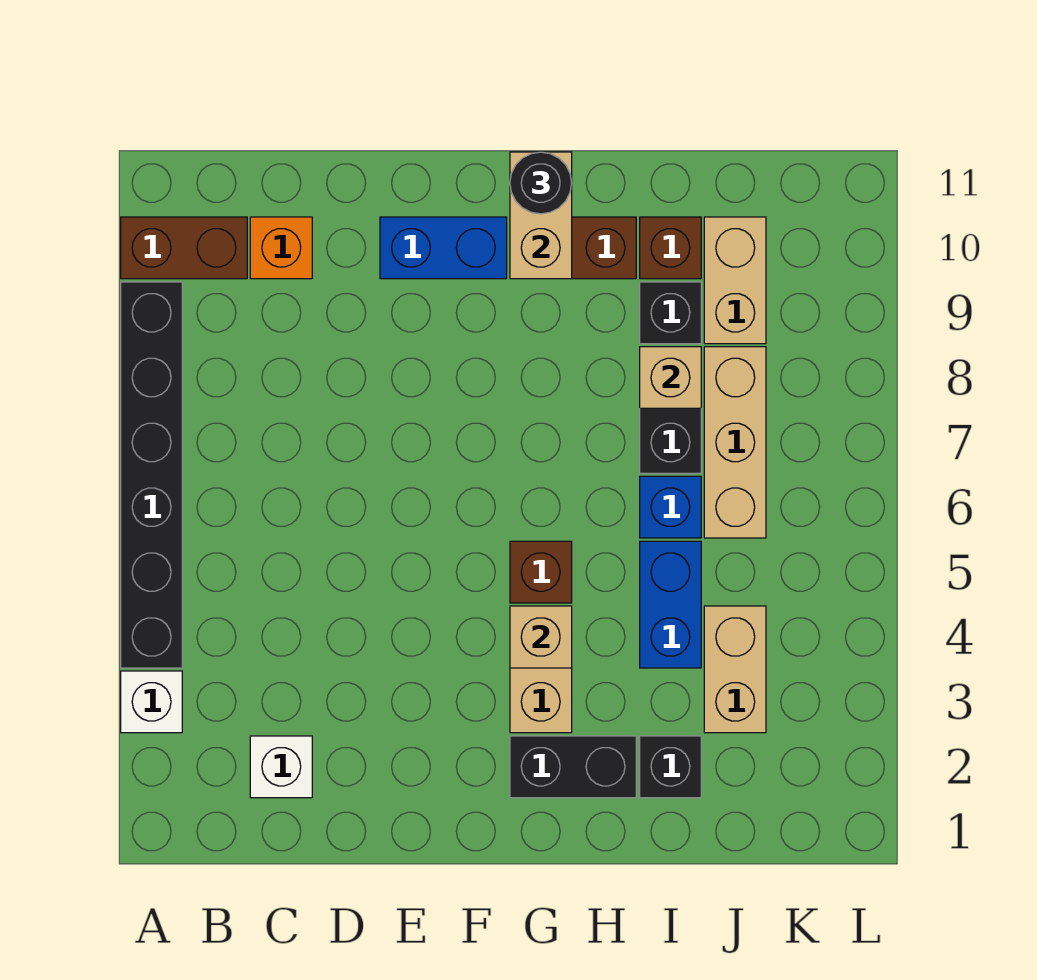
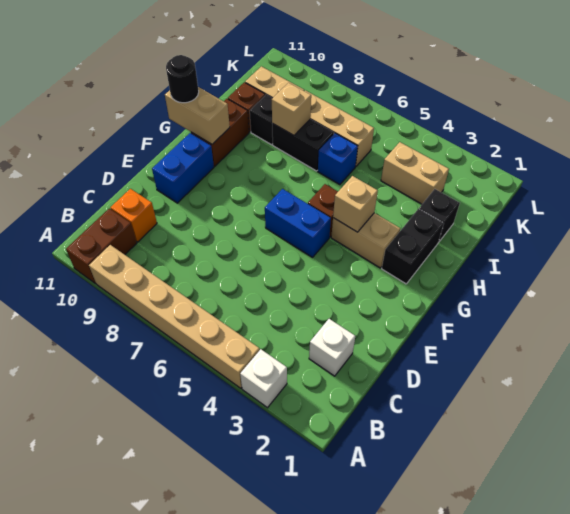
black brick A4:A9 level 1 -> tan brick A4:A9 level 1
blue brick I4:I5 level 1 -> blue brick F5:F6 level 1

